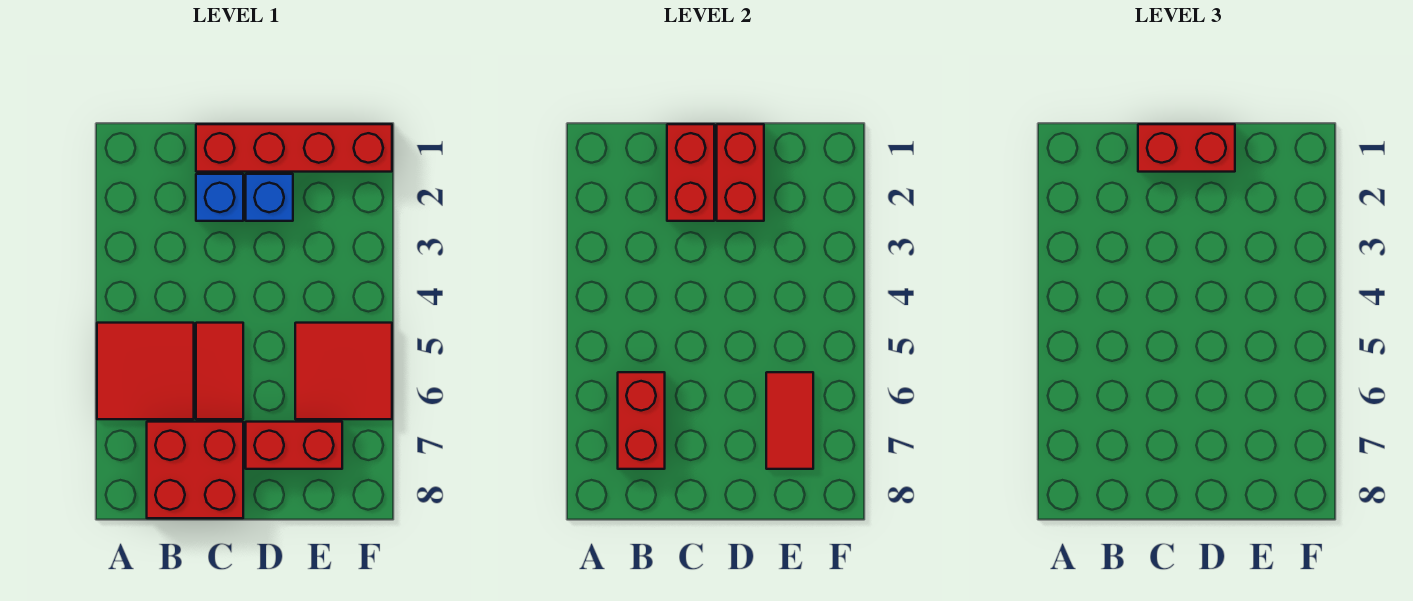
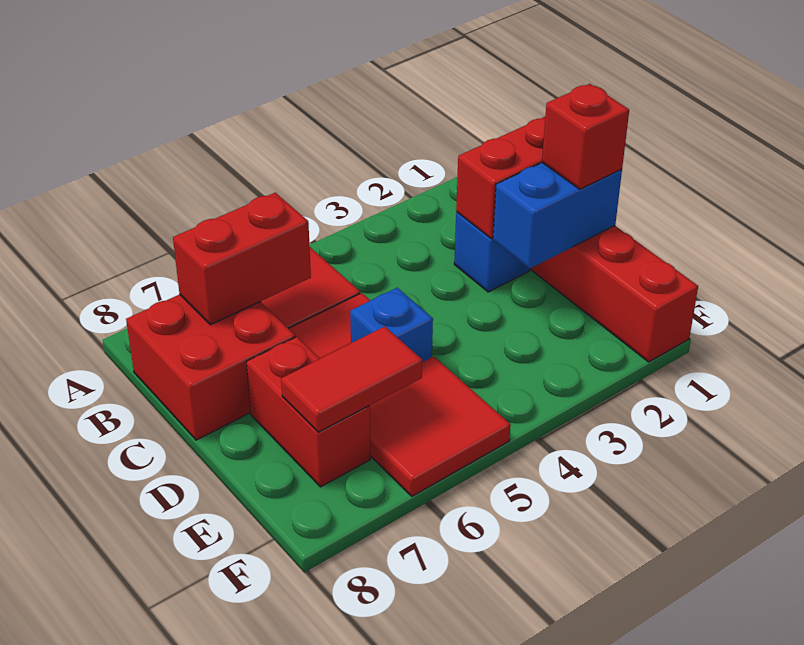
red brick C1:D1 level 3 -> red brick D1 level 3
red brick D1:D2 level 2 -> blue brick D1:D2 level 2
blue brick D2 level 1 -> blue brick D5 level 1

